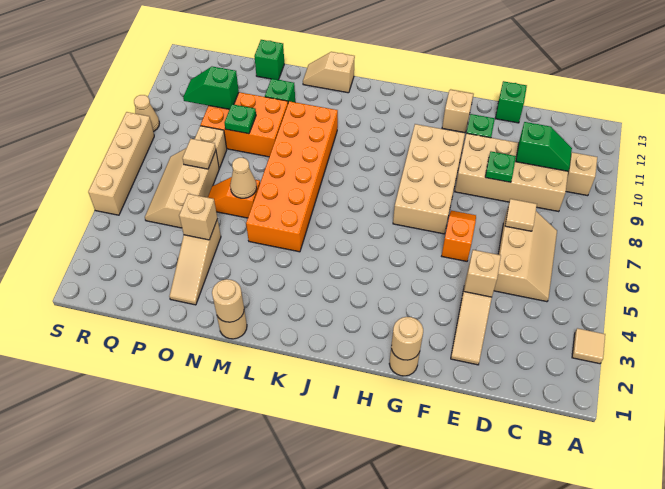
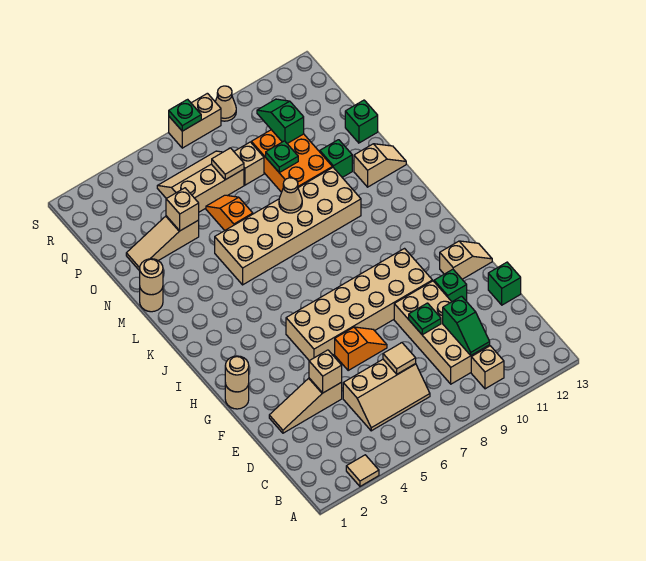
tan brick G7:H10 level 1 -> tan brick G5:H10 level 1
orange brick L5:M10 level 1 -> tan brick L5:M10 level 1
tan slope L13:M13 level 1 top L -> tan slope M12:M13 level 1 top 12
tan cone N6 level 2 -> tan cone M8 level 2
tan brick S5:S8 level 1 -> tan brick S7:S8 level 1
none -> green plate S7 level 2

